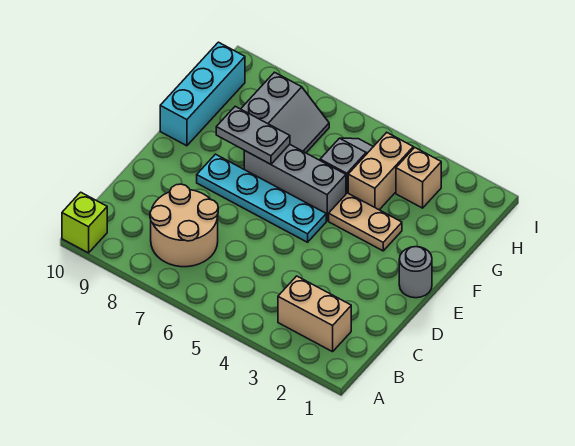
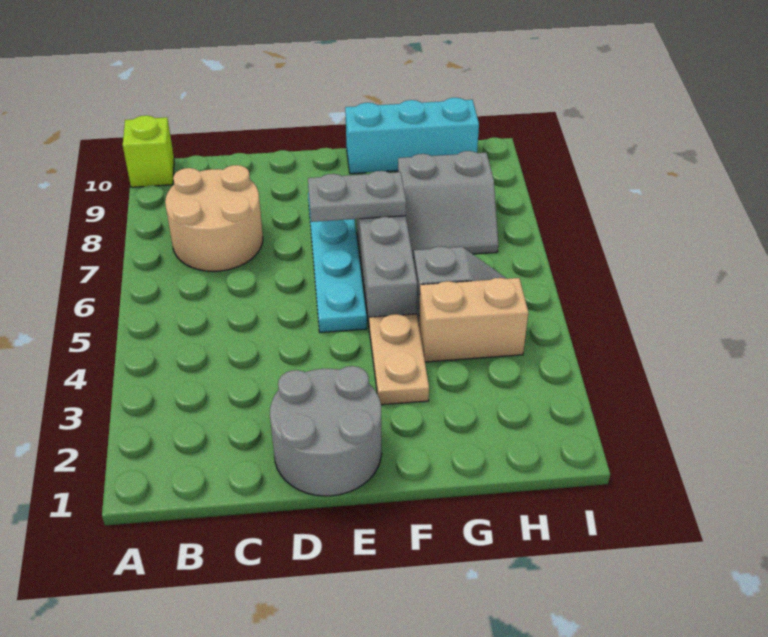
tan brick B2:B3 level 1 -> none
grey round brick E1 level 1 -> grey round brick D1:E2 level 1
grey plate F7:F8 level 2 -> grey plate E7:F7 level 2
tan brick H3 level 1 -> none

